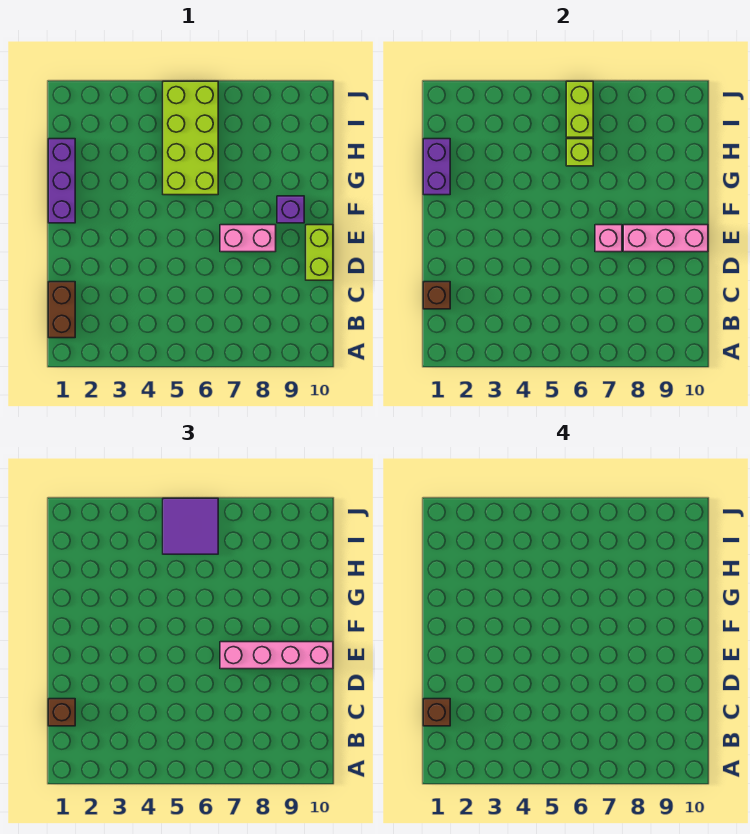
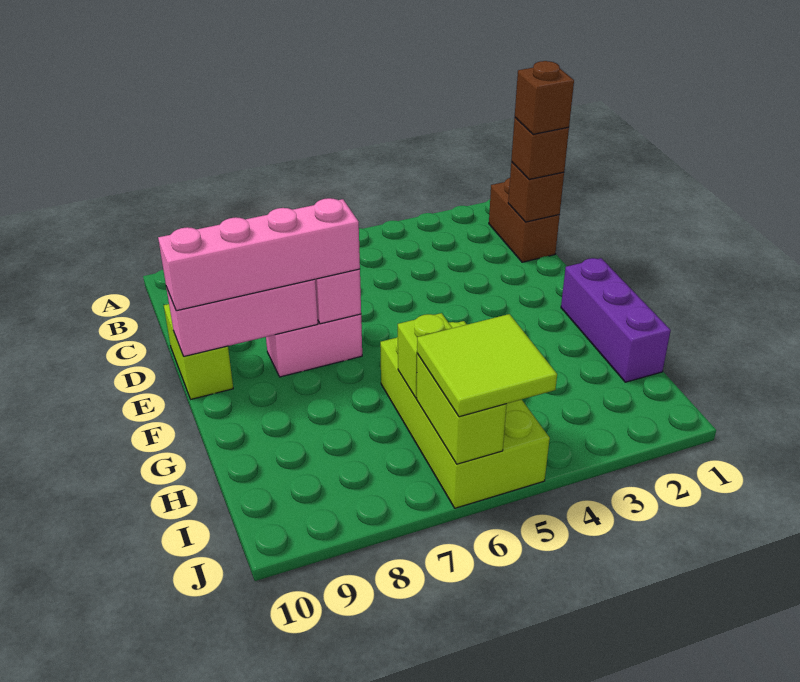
purple brick F9 level 1 -> none
purple brick G1:H1 level 2 -> none
purple tile I5:J6 level 3 -> lime tile I5:J6 level 3

